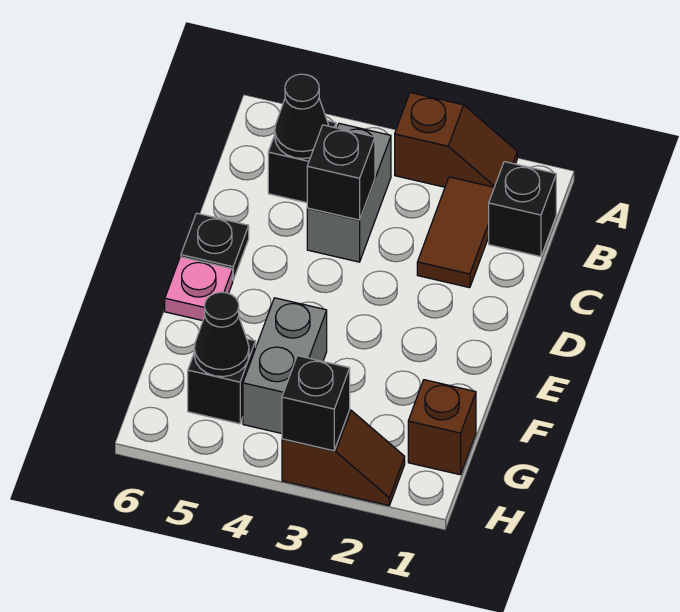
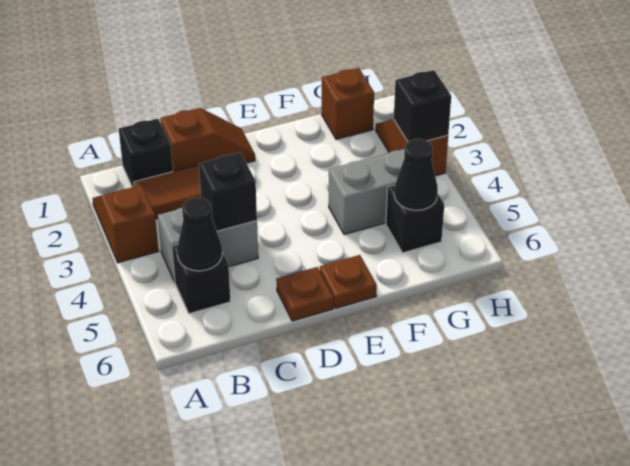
none -> brown slope C1:D1 level 1 top C
black plate D6 level 1 -> brown plate D6 level 1
pink plate E6 level 1 -> brown plate E6 level 1

